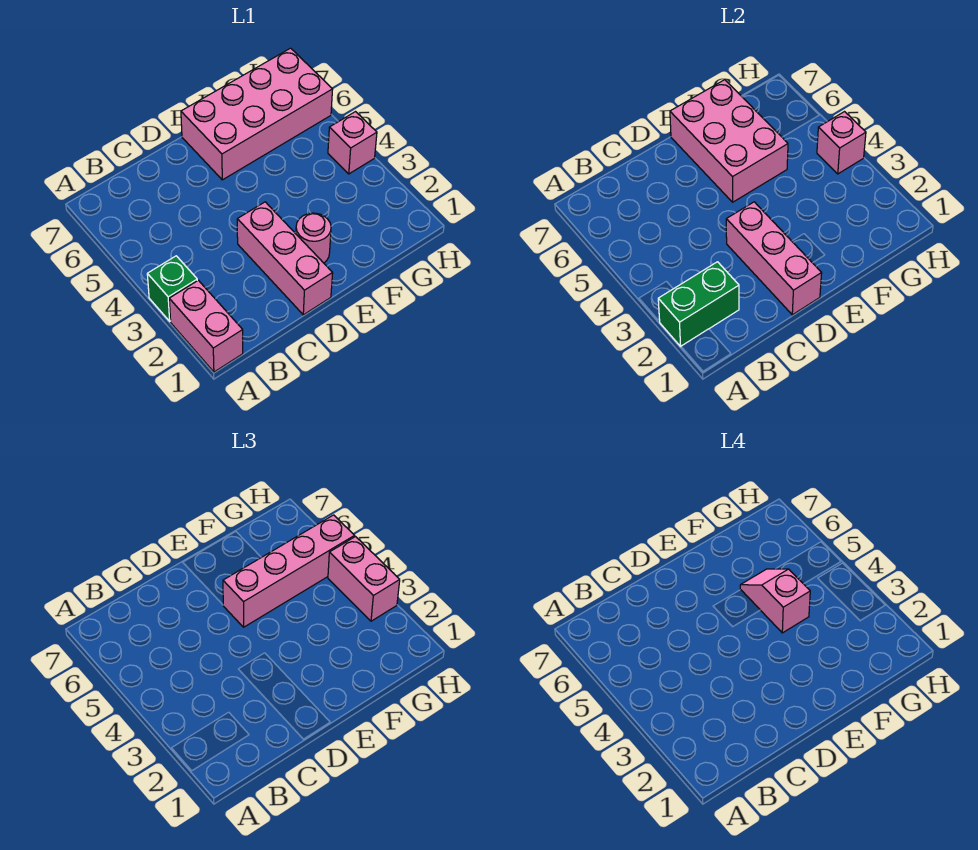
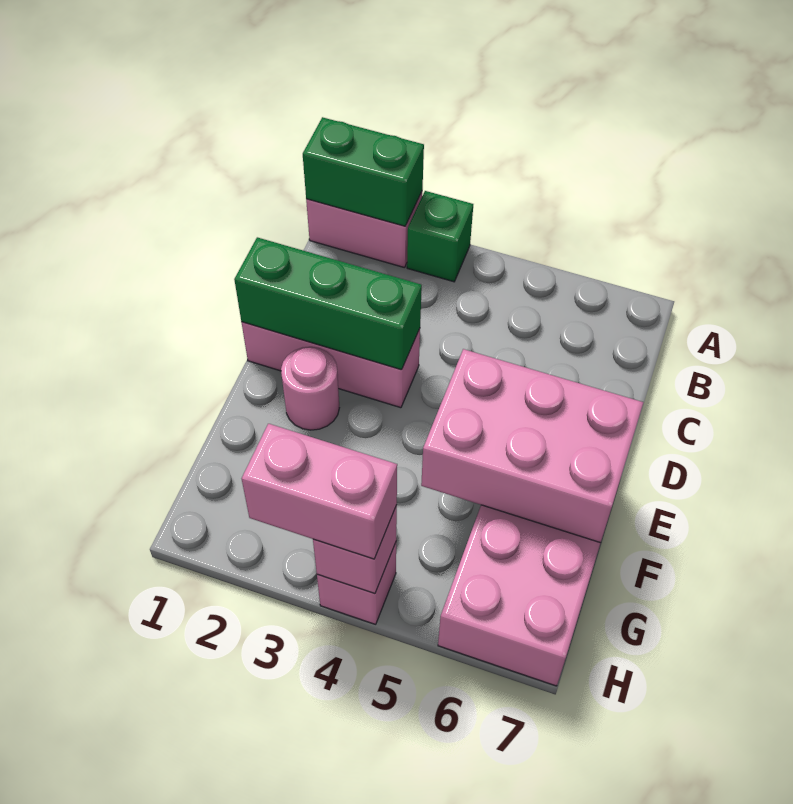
green brick A2:B2 level 2 -> green brick A1:A2 level 2
pink brick D1:D3 level 2 -> green brick D1:D3 level 2
pink brick E5:H5 level 3 -> none
pink slope F4:F5 level 4 top 4 -> none

